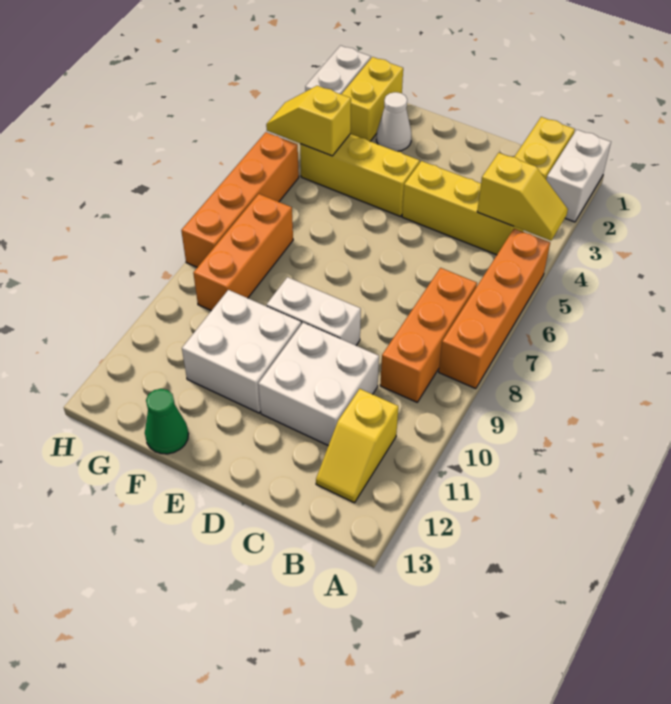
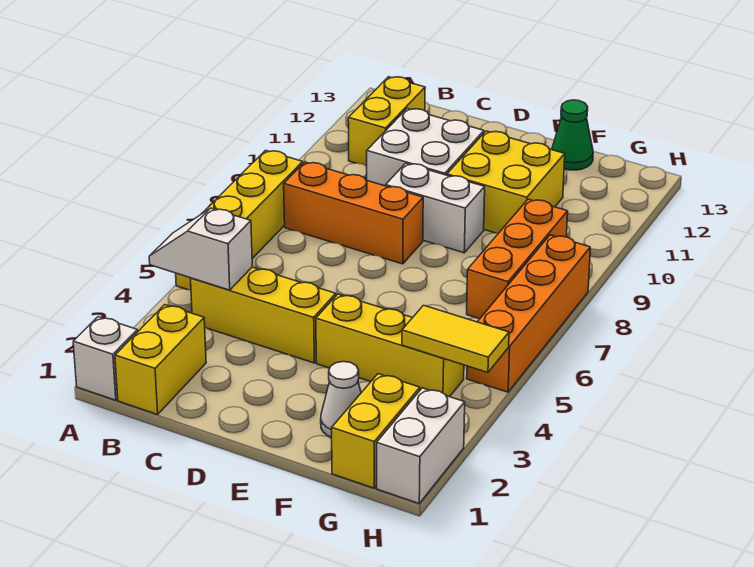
white brick A1:A2 level 1 -> white brick A1 level 1
yellow slope A4:B4 level 2 top B -> white slope A4:B4 level 2 top B
orange brick A5:A8 level 1 -> yellow brick A5:A8 level 1
orange brick B7:B9 level 1 -> orange brick B8:D8 level 1
yellow slope B11:B12 level 1 top 11 -> yellow brick B11:B12 level 1
white brick E10:F11 level 1 -> yellow brick E10:F11 level 1
yellow slope G4:H4 level 2 top G -> yellow tile G4:H4 level 2

